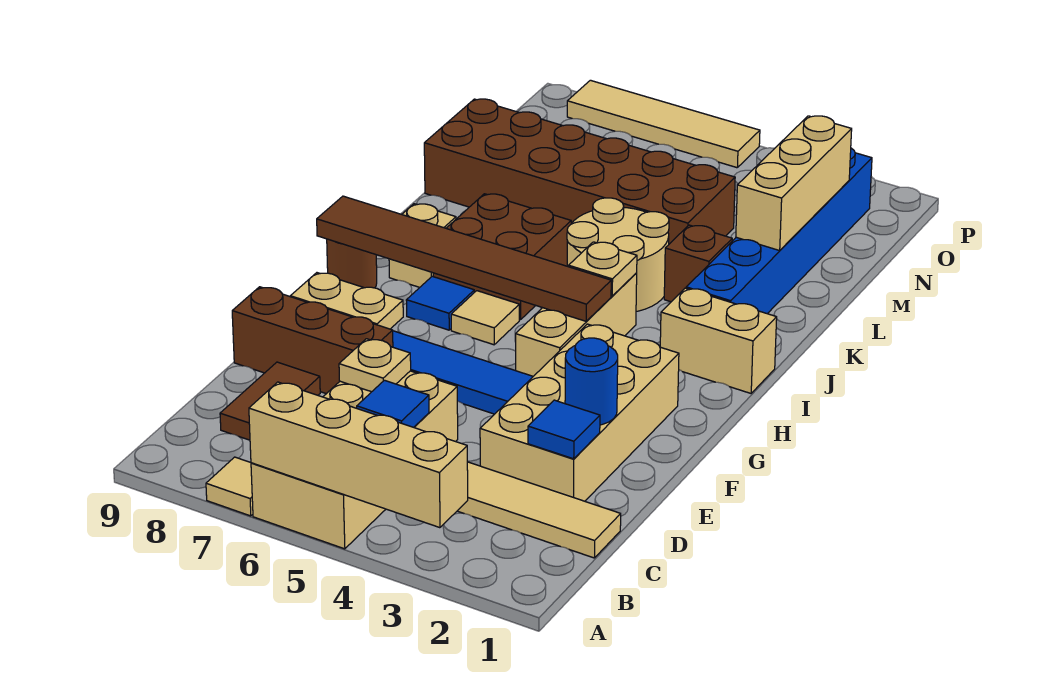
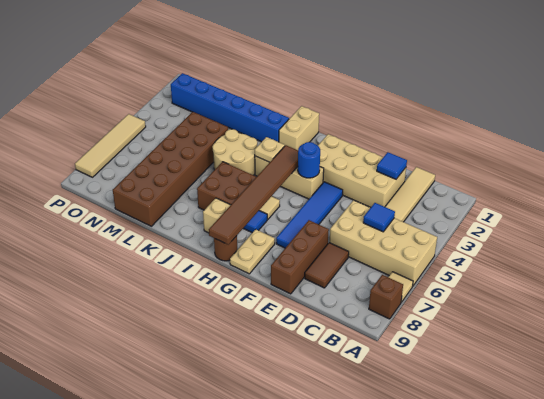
tan brick A3:A6 level 2 -> none
brown tile C8:D8 level 1 -> brown tile D7:D8 level 1
tan plate D6 level 2 -> none
blue round brick E2 level 2 -> blue round brick G4 level 2
brown brick K3 level 1 -> brown brick A8 level 1
tan brick L2:N2 level 2 -> none

